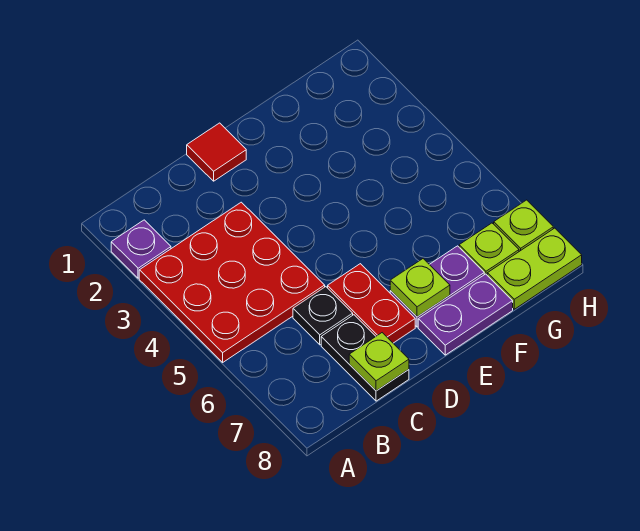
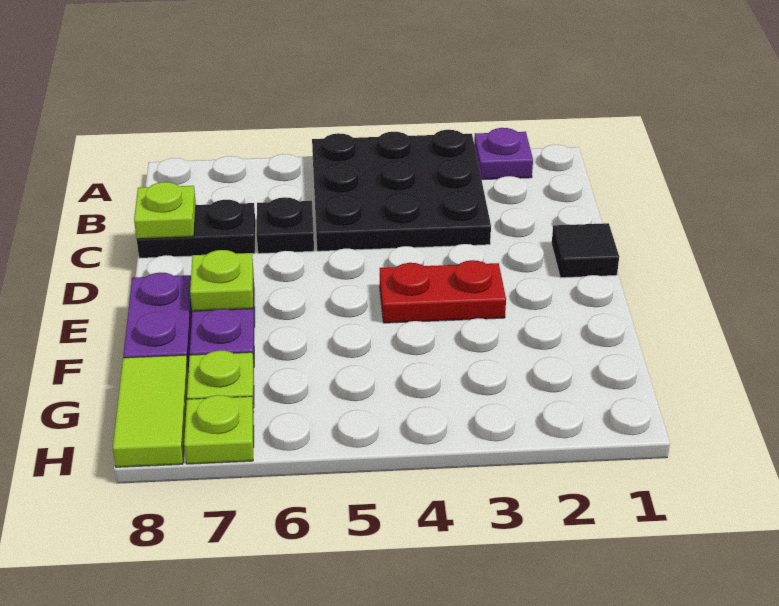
red plate A3:C5 level 1 -> black plate A3:C5 level 1
red tile D1 level 1 -> black tile D1 level 1
red plate D6:D7 level 1 -> red plate E3:E4 level 1
lime plate G8:H8 level 1 -> lime tile G8:H8 level 1

